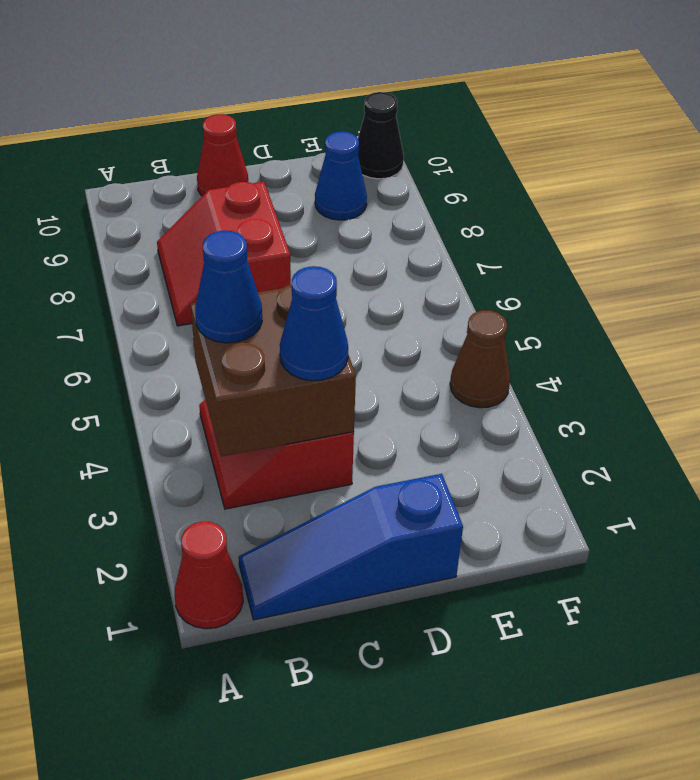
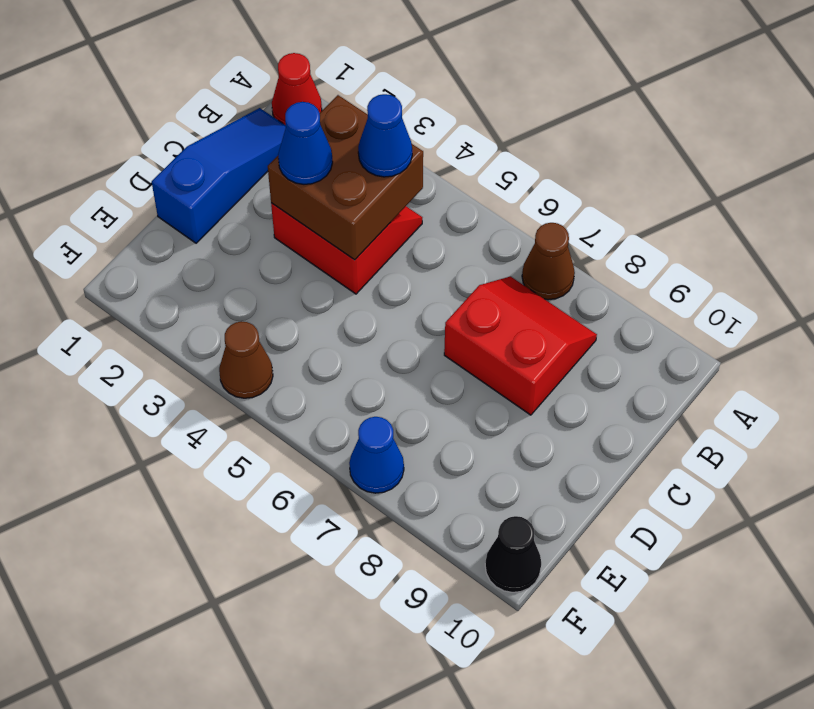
none -> brown cone A7 level 1
red cone C10 level 1 -> none
blue cone E9 level 1 -> blue cone F7 level 1

